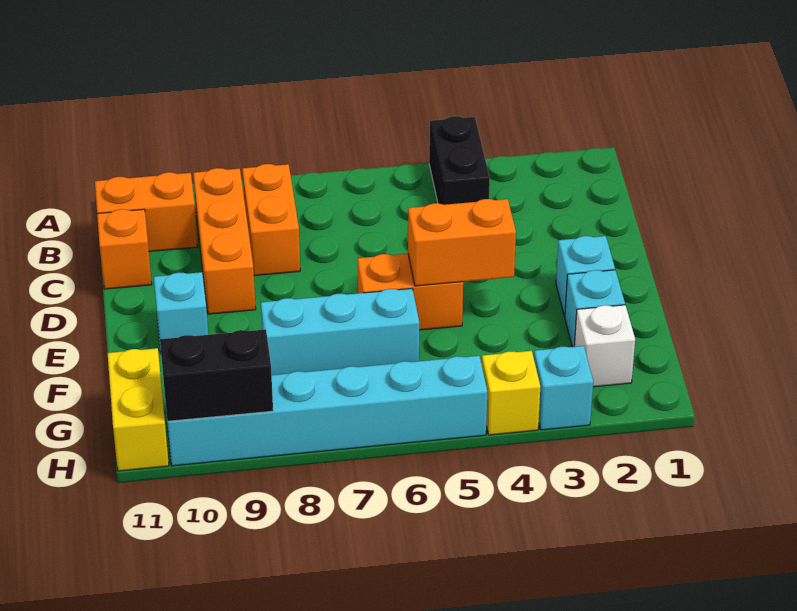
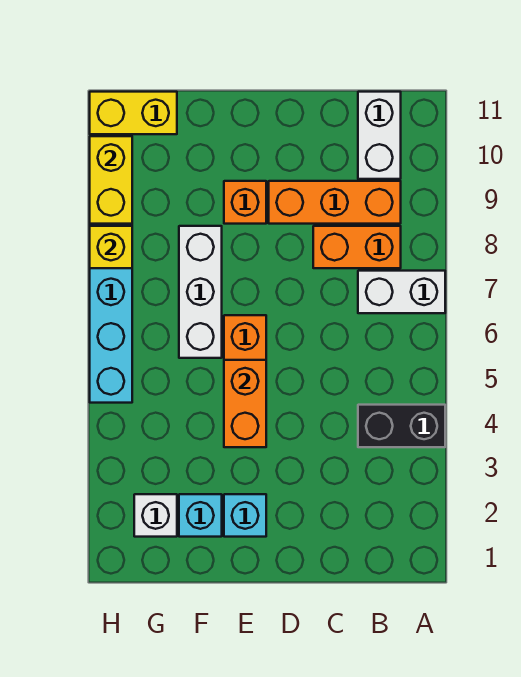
none -> white brick A7:B7 level 1
orange brick B10:B11 level 1 -> white brick B10:B11 level 1
orange brick C11 level 1 -> orange brick E9 level 1
cyan brick E10 level 1 -> none
cyan brick F6:F8 level 1 -> white brick F6:F8 level 1
cyan brick H3 level 1 -> none
yellow brick H4 level 1 -> yellow brick H8 level 2
black brick H9:H10 level 2 -> yellow brick H9:H10 level 2

